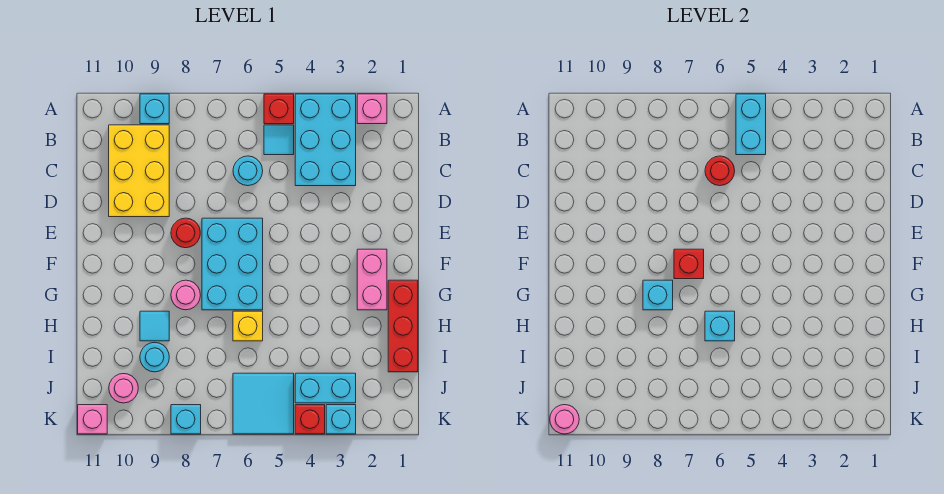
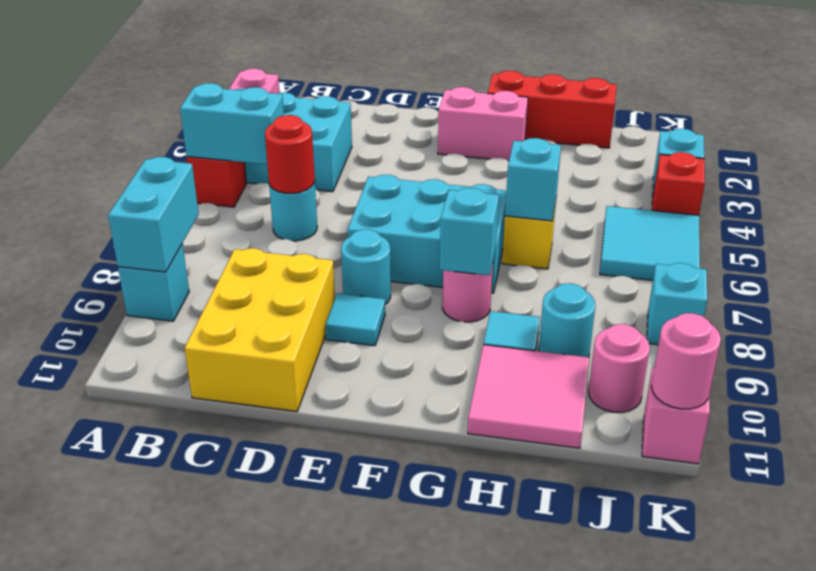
cyan tile B5 level 1 -> cyan tile E9 level 1
yellow brick B9:D10 level 1 -> yellow brick C9:D11 level 1
red round brick E8 level 1 -> cyan round brick E8 level 1
red brick F7 level 2 -> none
none -> pink tile H10:I11 level 1
cyan brick J3:J4 level 1 -> cyan brick A8:A9 level 2

